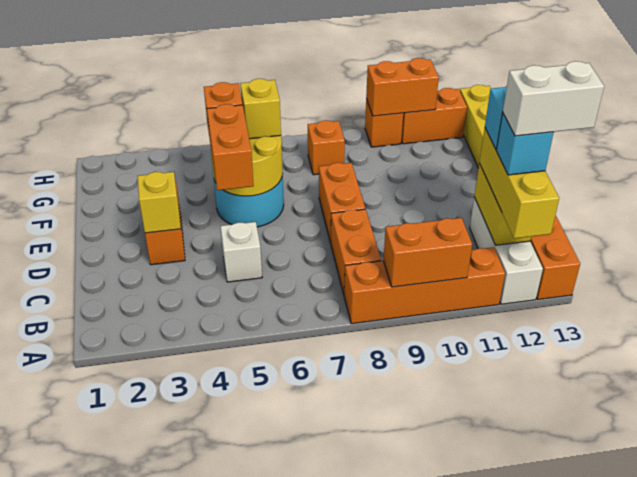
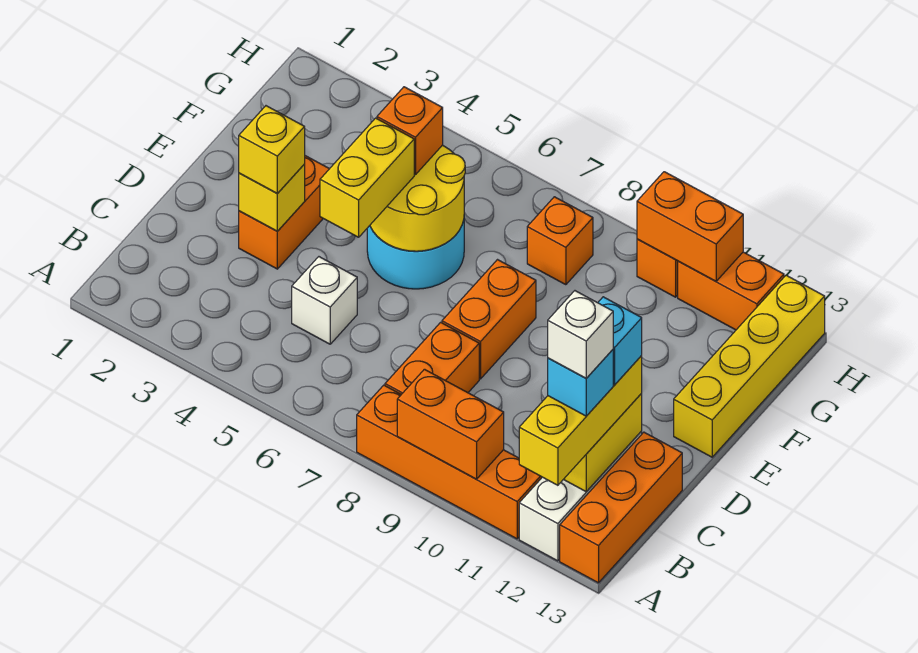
white brick B12:B13 level 5 -> white brick B12 level 5
orange brick D5:E5 level 3 -> yellow brick D5:E5 level 3
yellow brick F6 level 3 -> yellow brick D3 level 3

